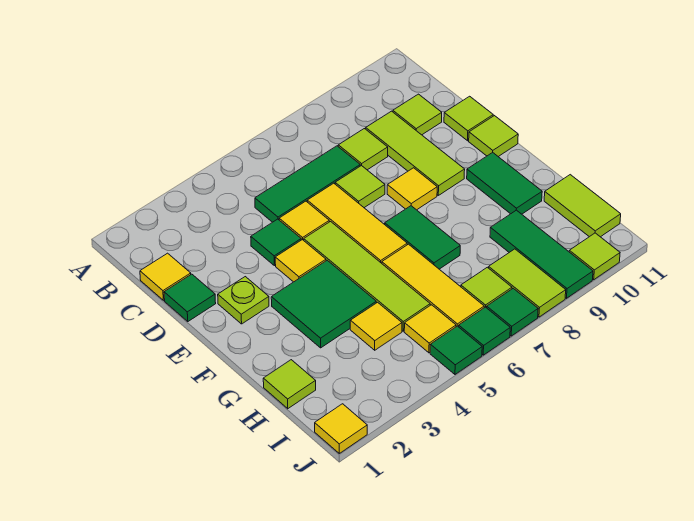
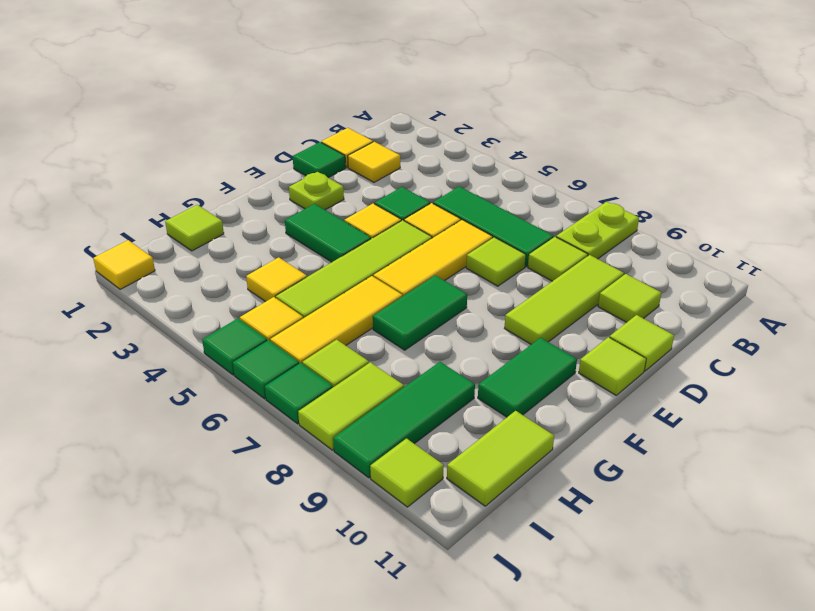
none -> lime plate A8:B8 level 1
yellow tile E8 level 1 -> yellow tile C2 level 1
green tile F3:G4 level 1 -> green tile F3:F4 level 1

